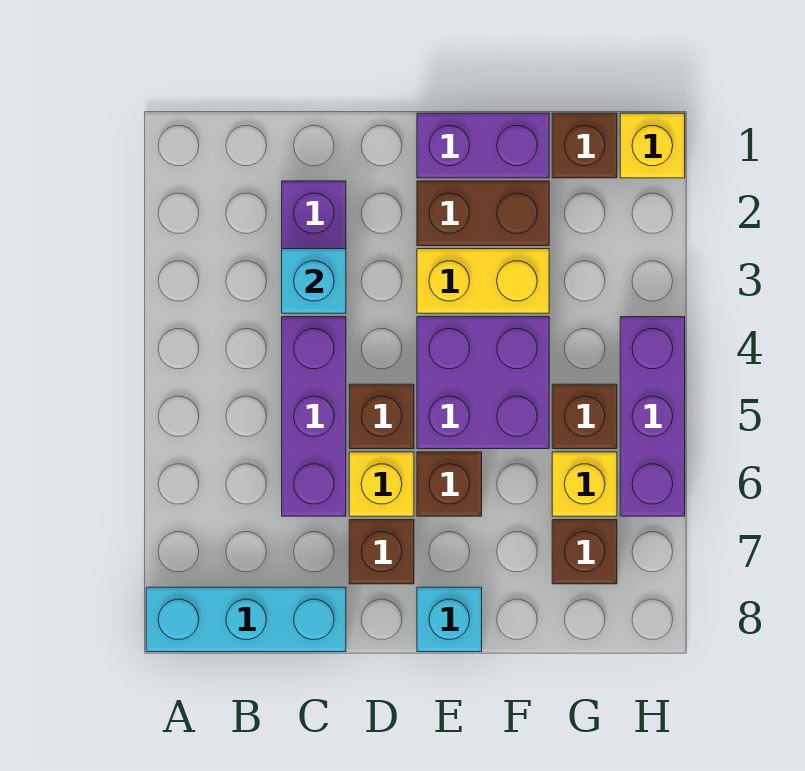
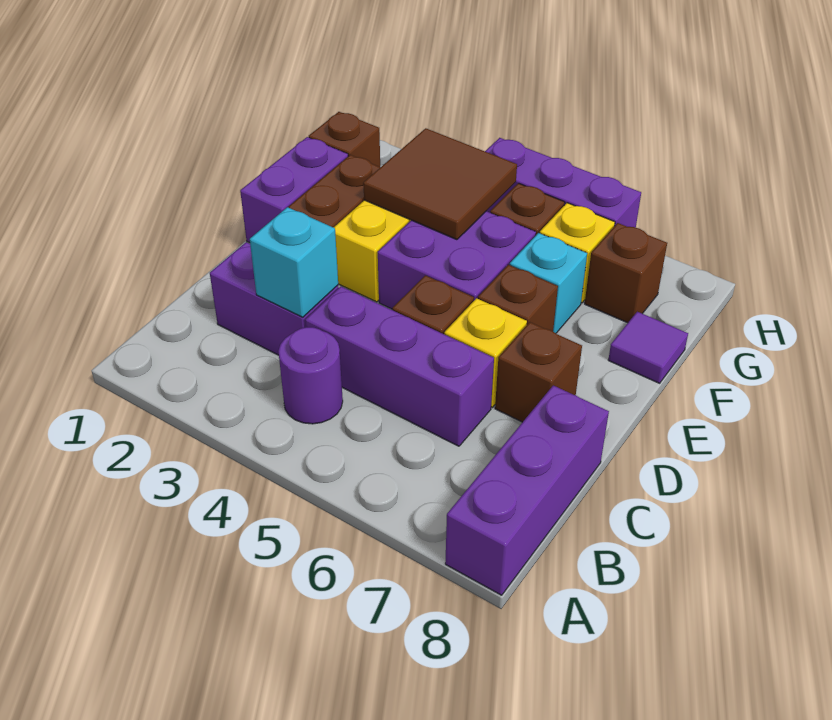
cyan brick A8:C8 level 1 -> purple brick A8:C8 level 1
none -> purple round brick B4 level 1
cyan brick E8 level 1 -> cyan brick F6 level 1
none -> brown tile F3:G4 level 2
none -> purple tile F8 level 1
yellow brick H1 level 1 -> none

